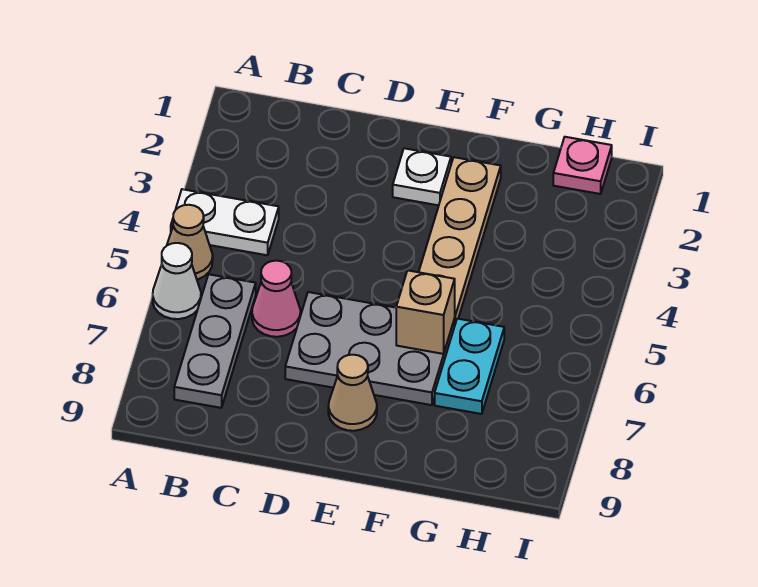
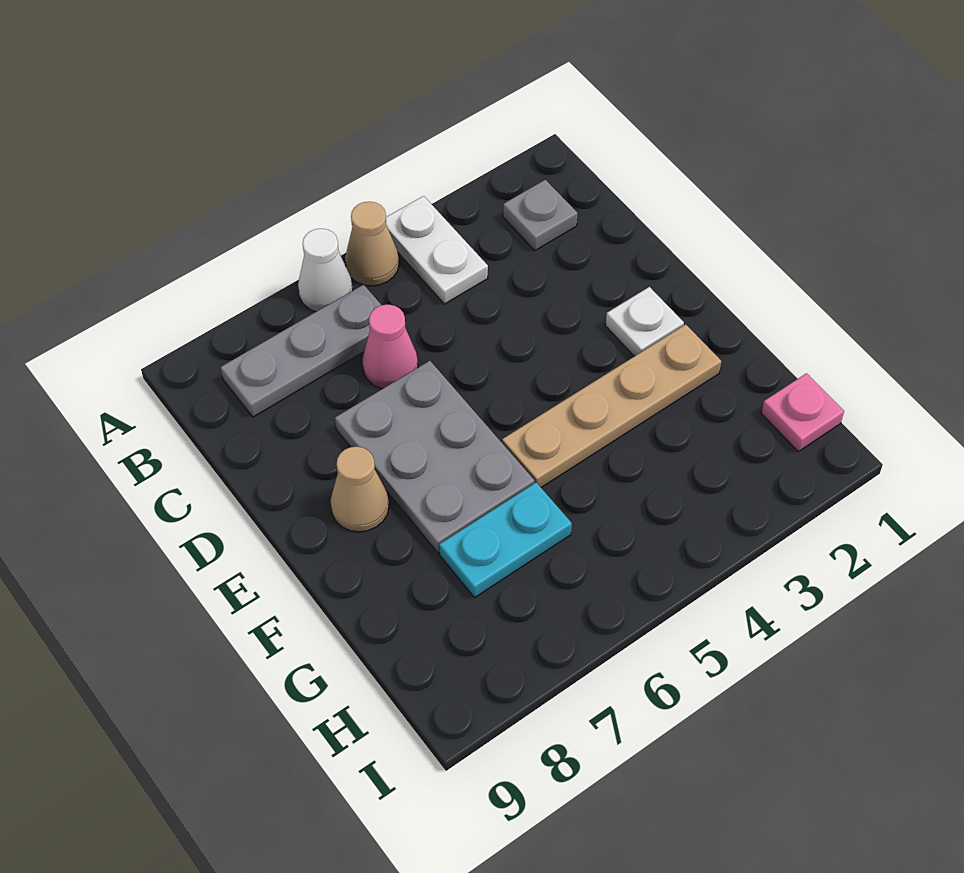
none -> grey plate B2 level 1
tan brick F6 level 2 -> none

